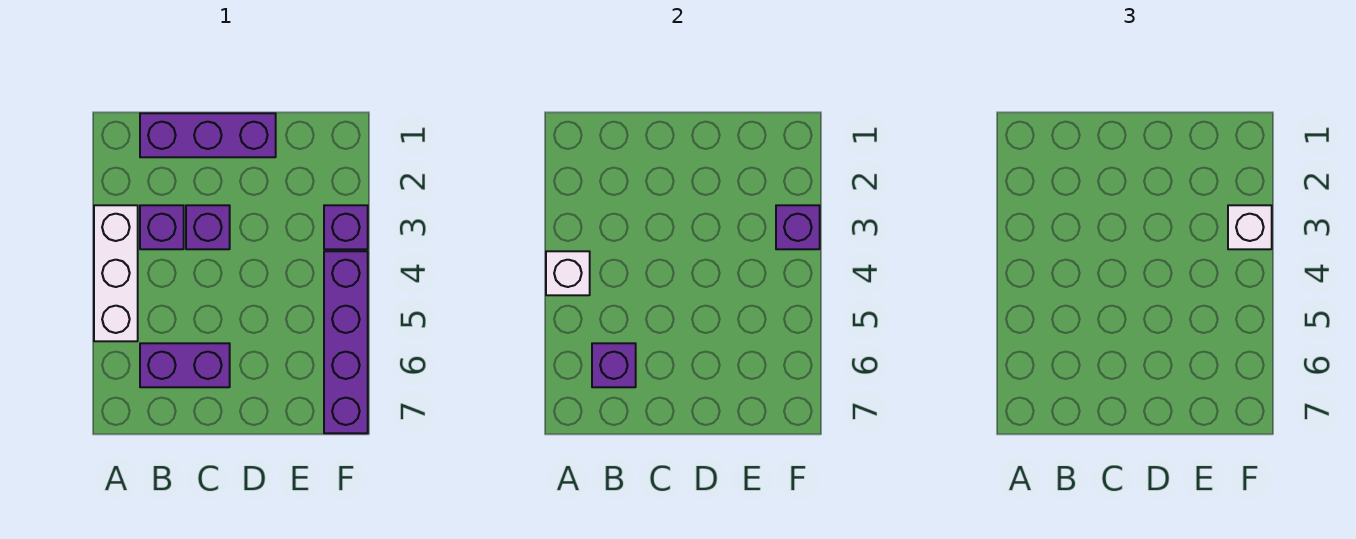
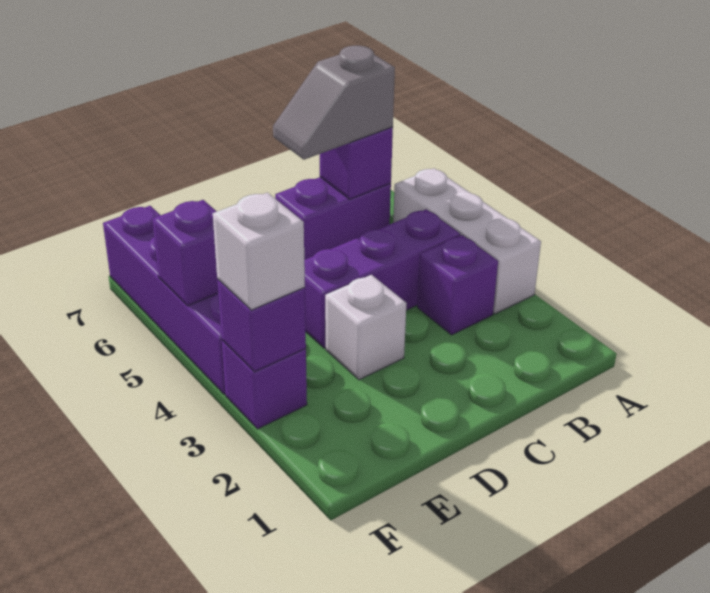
white brick A4 level 2 -> white brick D3 level 1
purple brick B1:D1 level 1 -> purple brick B4:D4 level 1
none -> grey slope B6:C6 level 3 top B
purple brick C3 level 1 -> purple brick F5 level 2

